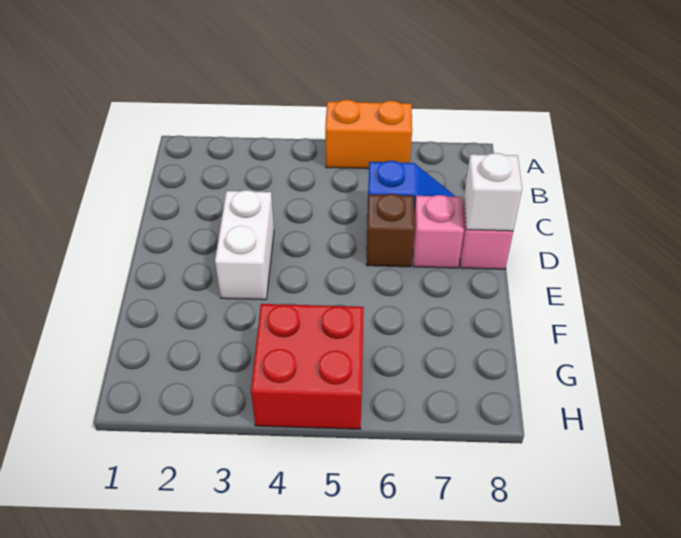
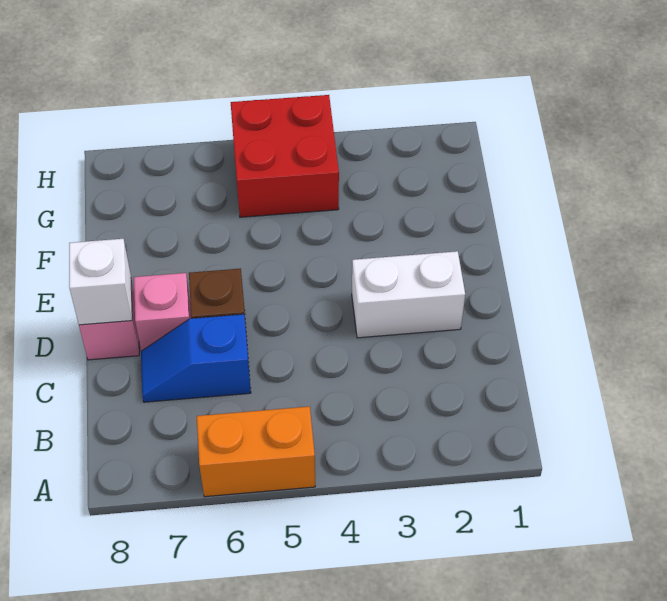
white brick D3:E3 level 1 -> white brick D2:D3 level 1

